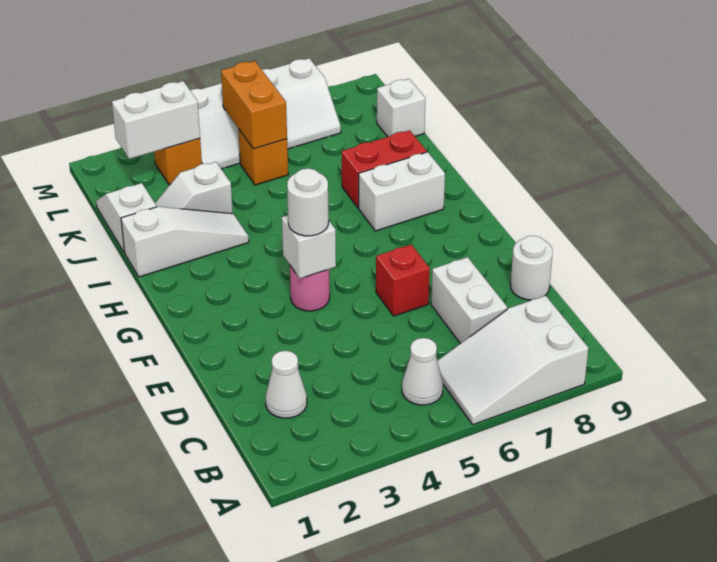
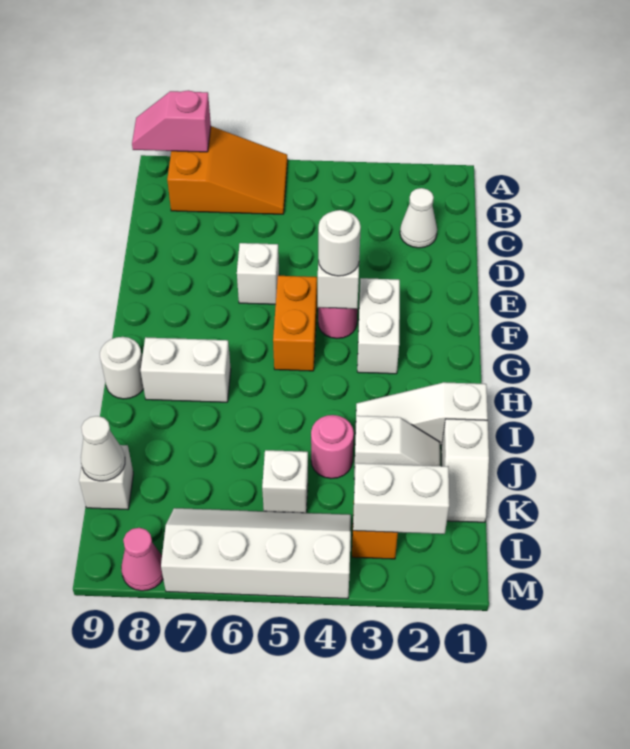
white slope A6:B8 level 1 top 8 -> orange slope A6:B8 level 1 top 8
none -> pink slope A8:A9 level 2 top 8
white cone B5 level 1 -> white cone K9 level 2
white brick C7:D7 level 1 -> white brick F3:G3 level 1
white round brick D9 level 1 -> white round brick H9 level 1
red brick E6 level 1 -> white brick E6 level 1
red brick I7:I8 level 1 -> none
none -> pink round brick J4 level 1
orange brick K5 level 1 -> white brick K5 level 1
orange brick K5:L5 level 2 -> orange brick F5:G5 level 1
none -> pink cone M8 level 1

